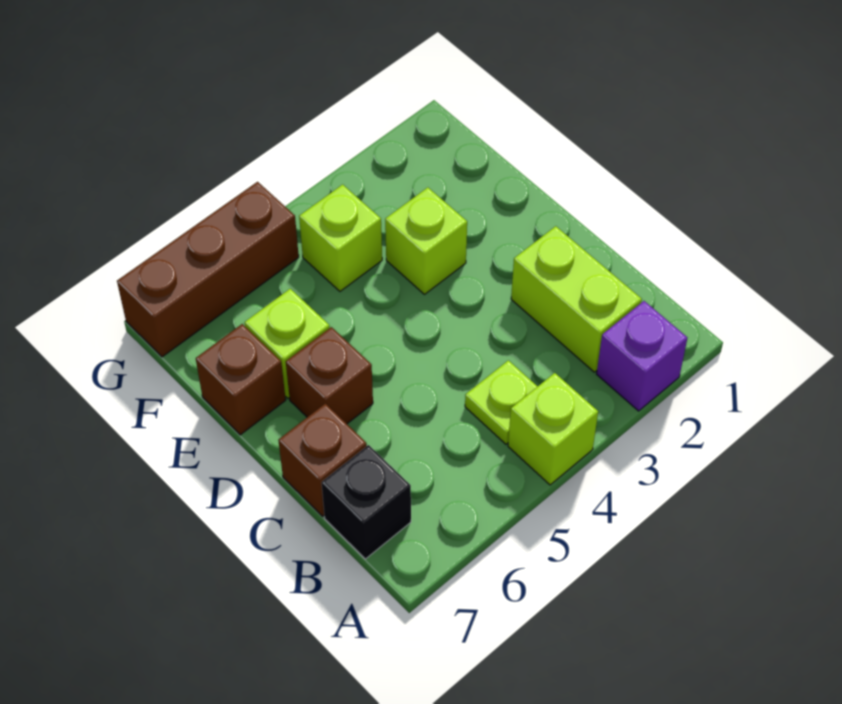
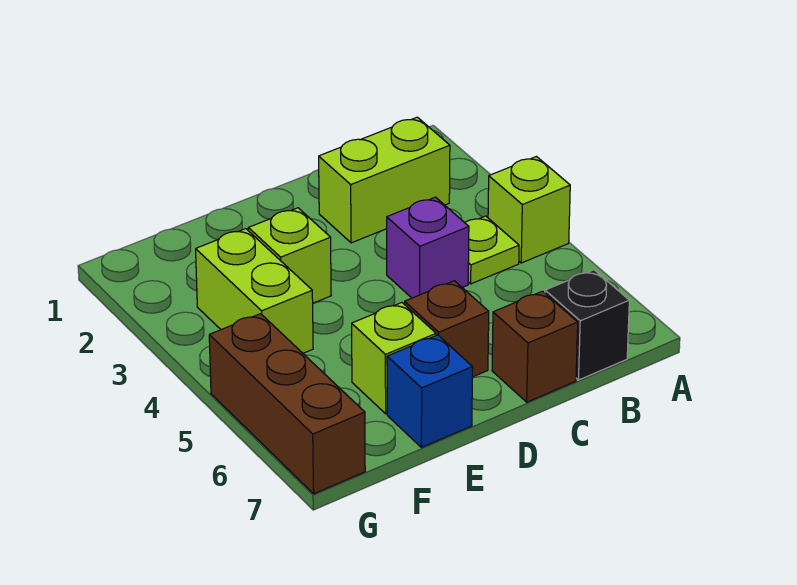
purple brick A2 level 1 -> purple brick C4 level 1
brown brick E7 level 1 -> blue brick E7 level 1
lime brick F4 level 1 -> lime brick F3:F4 level 1

